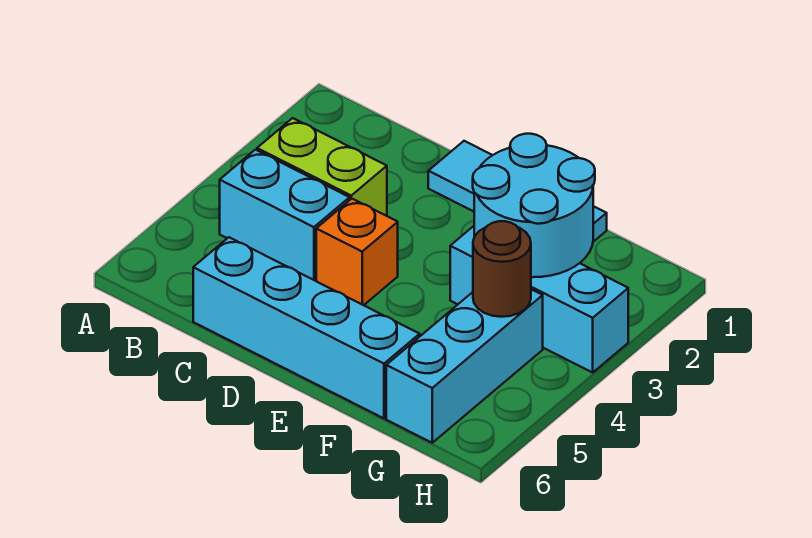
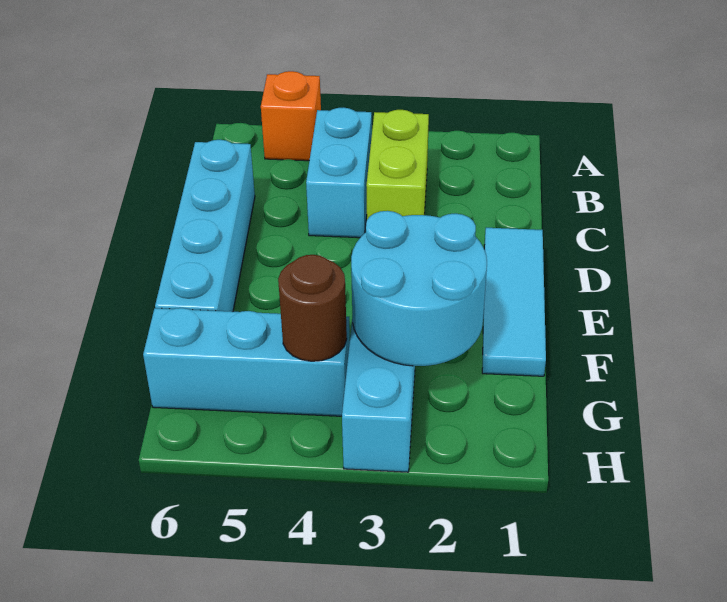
orange brick D4 level 1 -> orange brick A5 level 1

